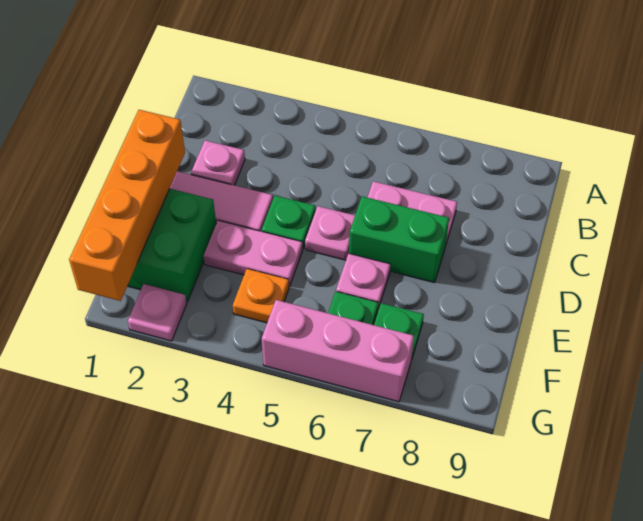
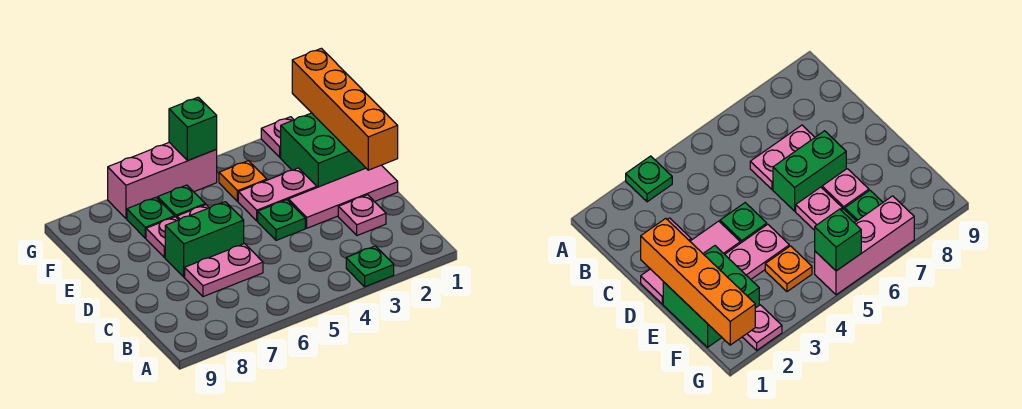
none -> green plate A3 level 1
pink plate D5 level 1 -> pink plate E7 level 1
none -> green brick G5 level 2

